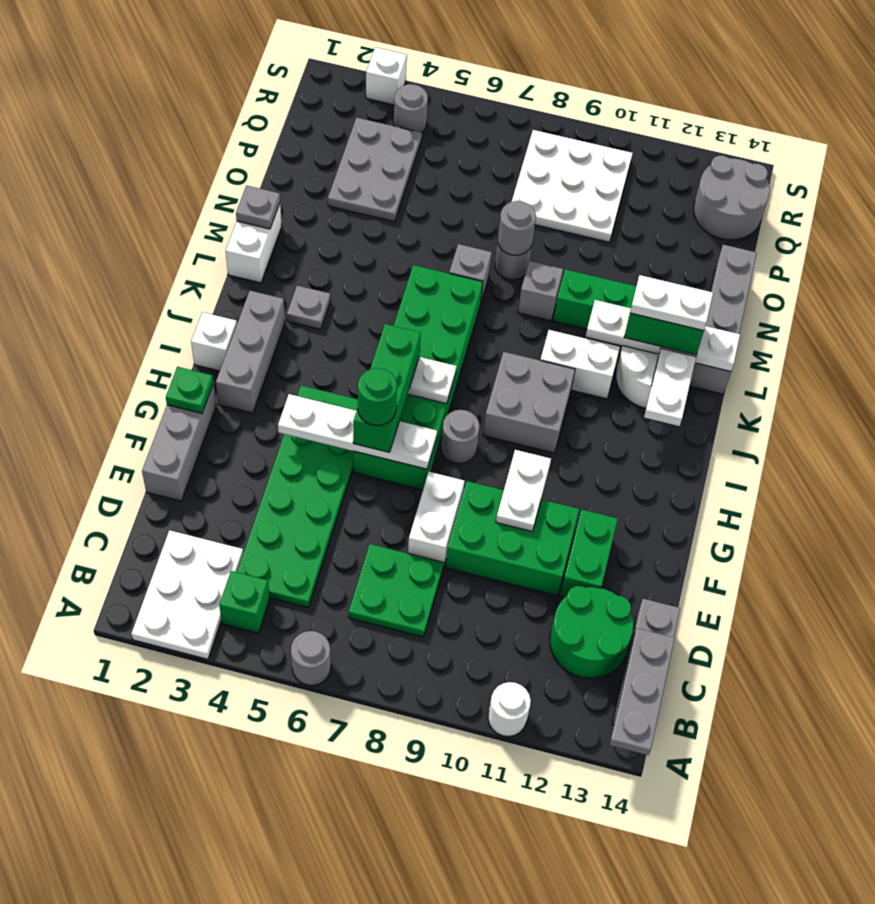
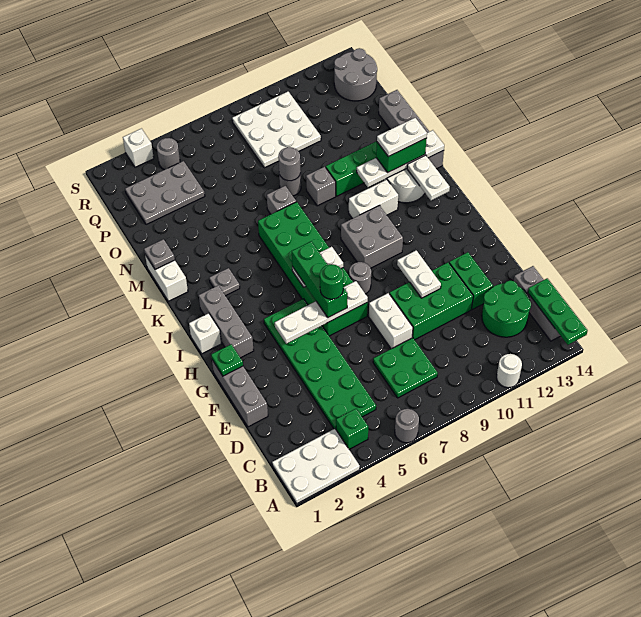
white plate A2:C3 level 1 -> white plate A1:B3 level 1
grey plate A14:C14 level 2 -> green plate A14:C14 level 2
grey plate O3:Q4 level 1 -> grey plate P2:Q4 level 1

